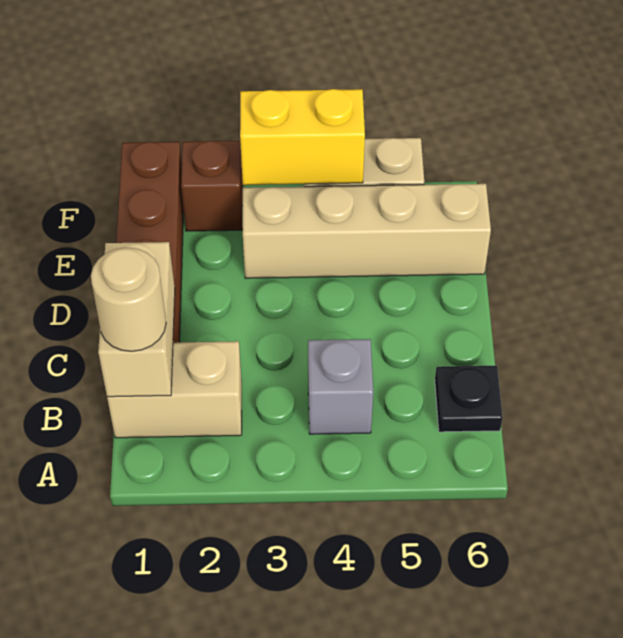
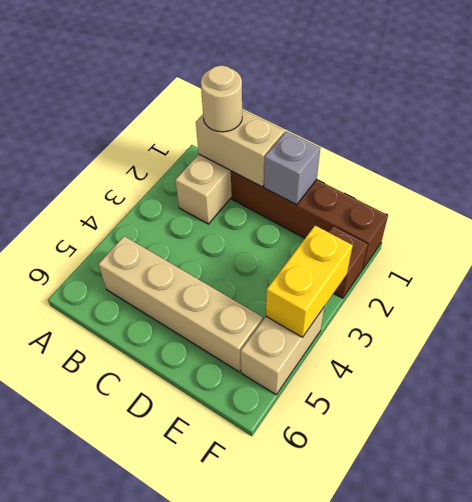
grey brick B4 level 1 -> grey brick D1 level 2
black plate B6 level 1 -> none
tan brick E3:E6 level 1 -> tan brick B5:E5 level 1

